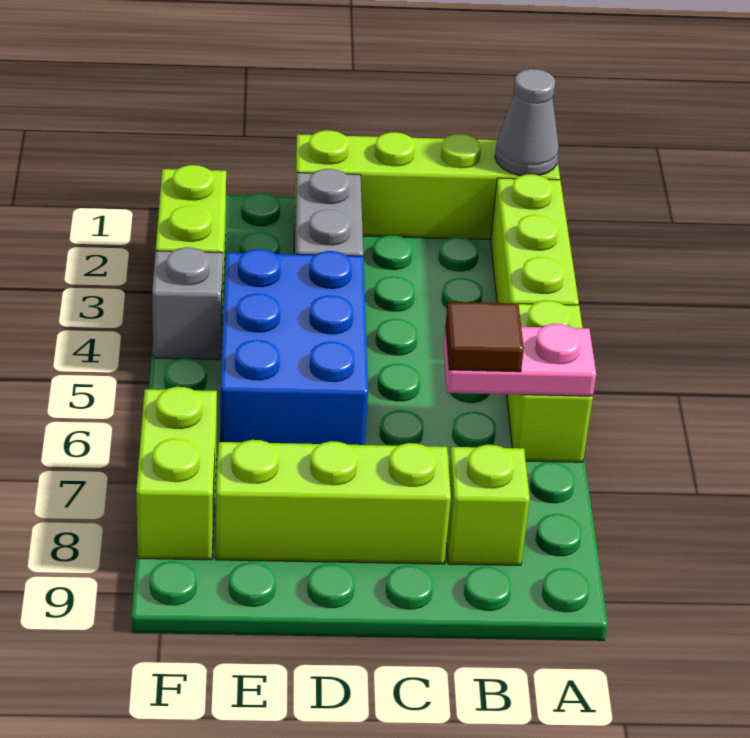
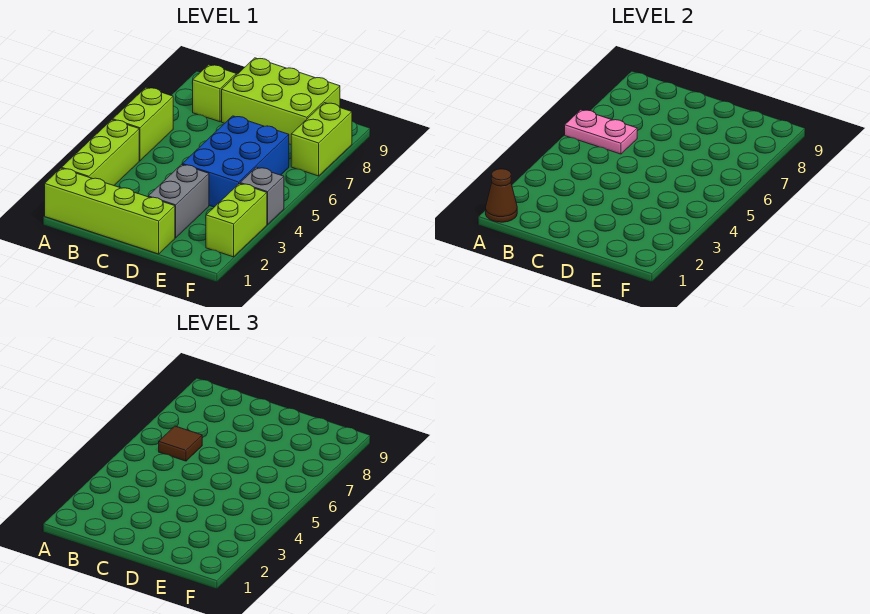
grey cone A1 level 2 -> brown cone A1 level 2
lime brick C8:E8 level 1 -> lime brick C8:E9 level 1

